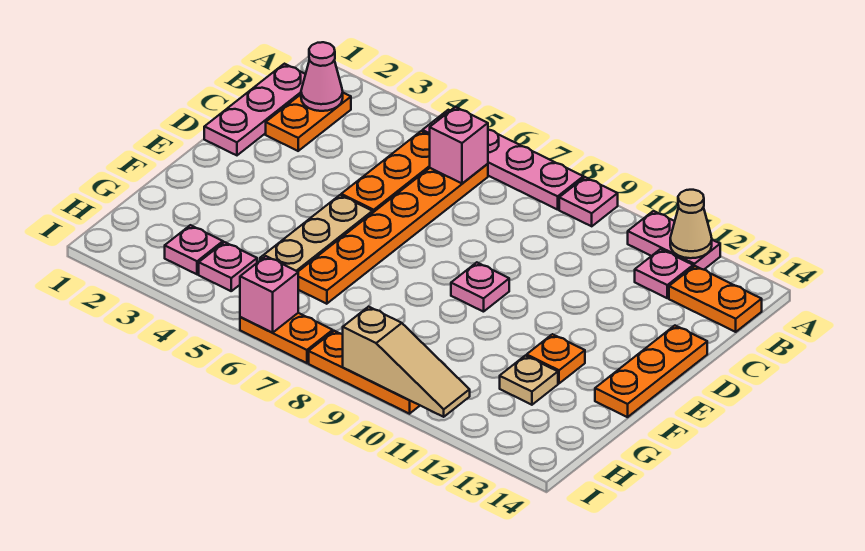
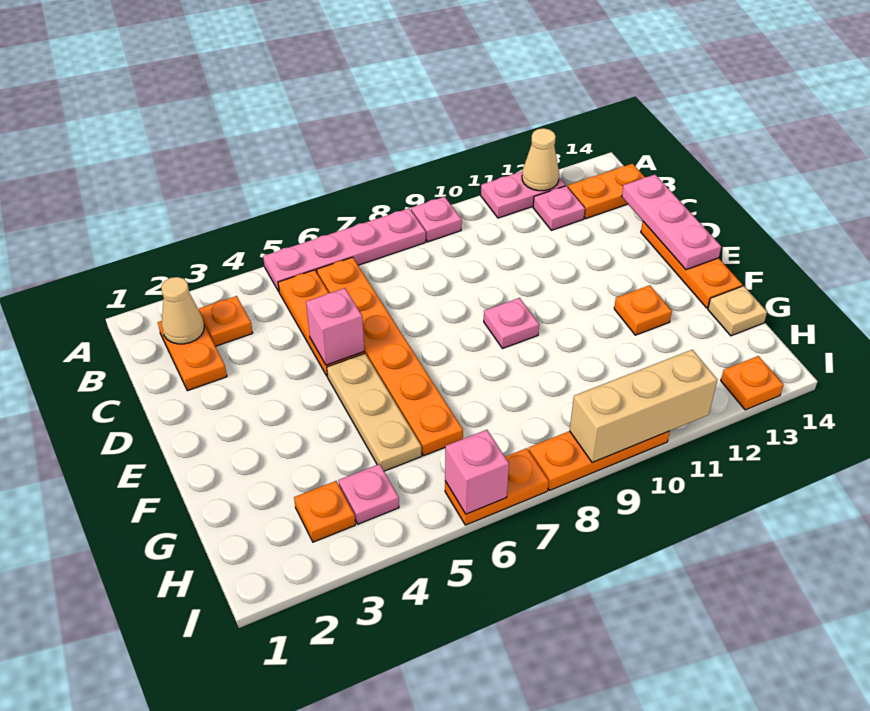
pink plate B1:D1 level 1 -> pink plate C14:E14 level 2
pink cone B2 level 2 -> tan cone B2 level 2
none -> orange plate B3 level 1
pink brick B6 level 2 -> pink brick D5 level 2
tan plate G12 level 1 -> tan plate G14 level 1
pink plate H3 level 1 -> orange plate H3 level 1
tan slope I9:I11 level 2 top 9 -> tan brick I9:I11 level 2
none -> orange plate I13 level 1

